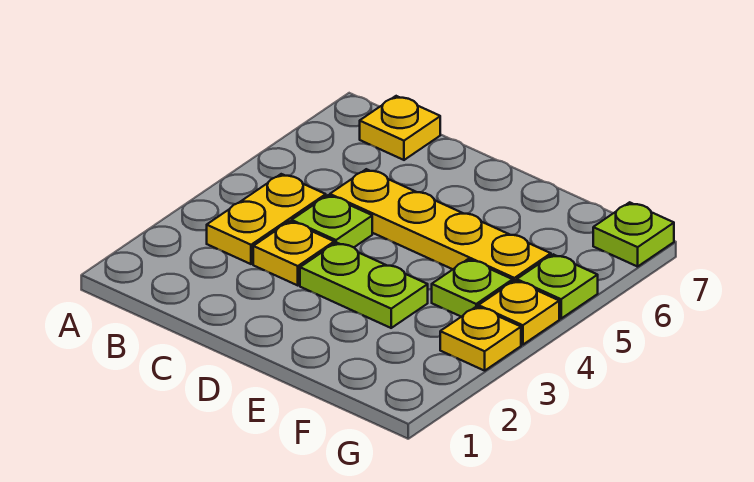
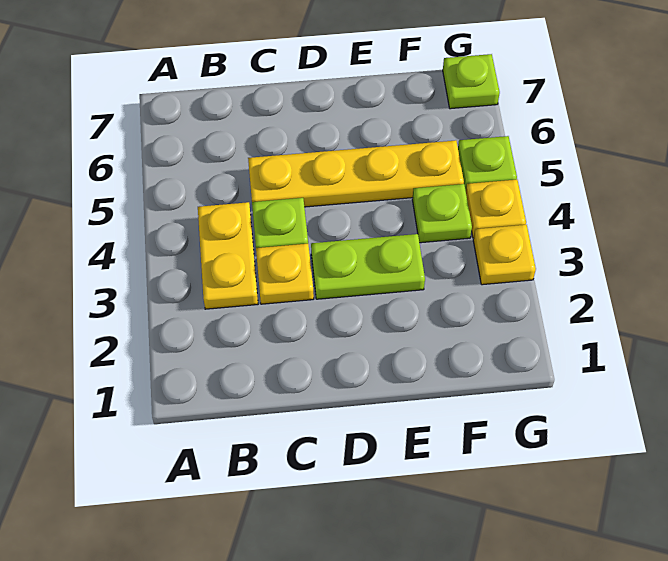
yellow plate B7 level 1 -> none

